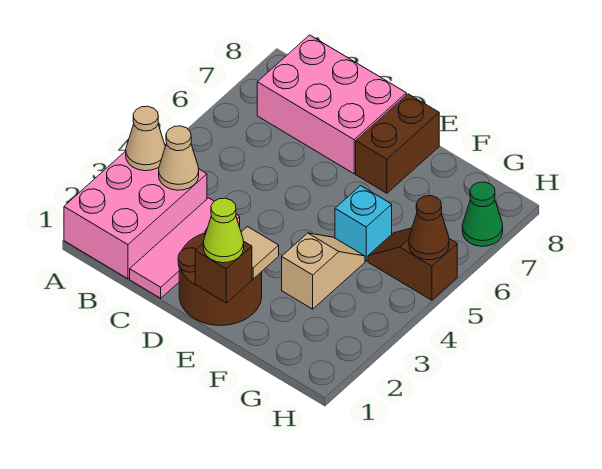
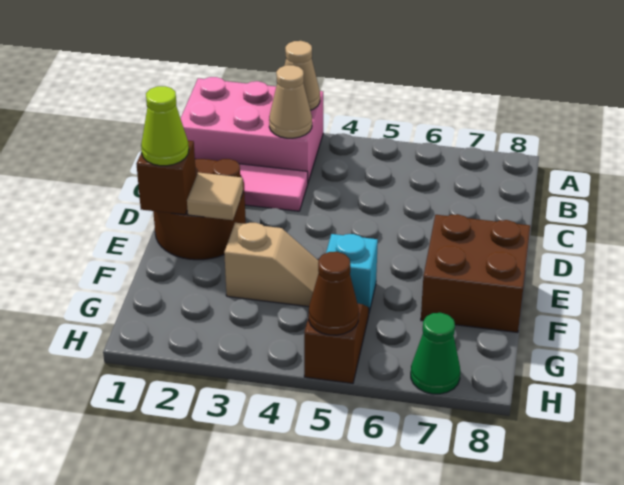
pink brick B7:D8 level 1 -> none
brown brick E7:E8 level 1 -> brown brick E7:F8 level 1

